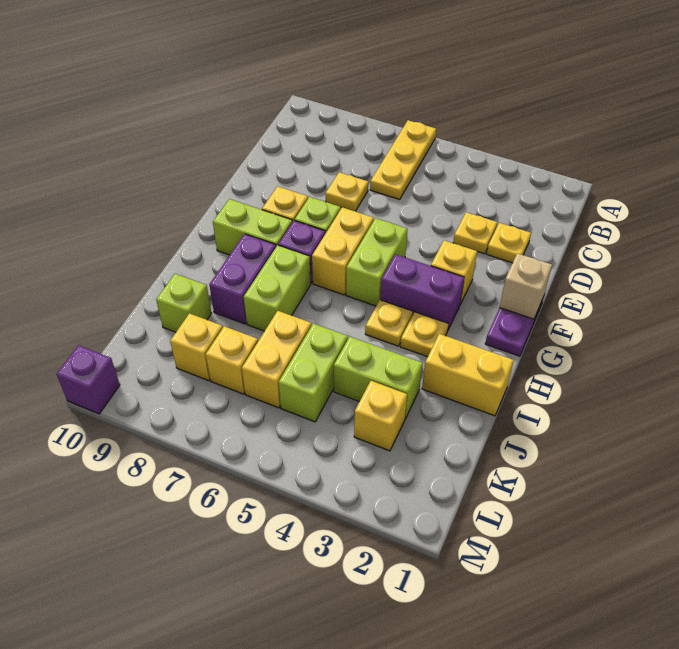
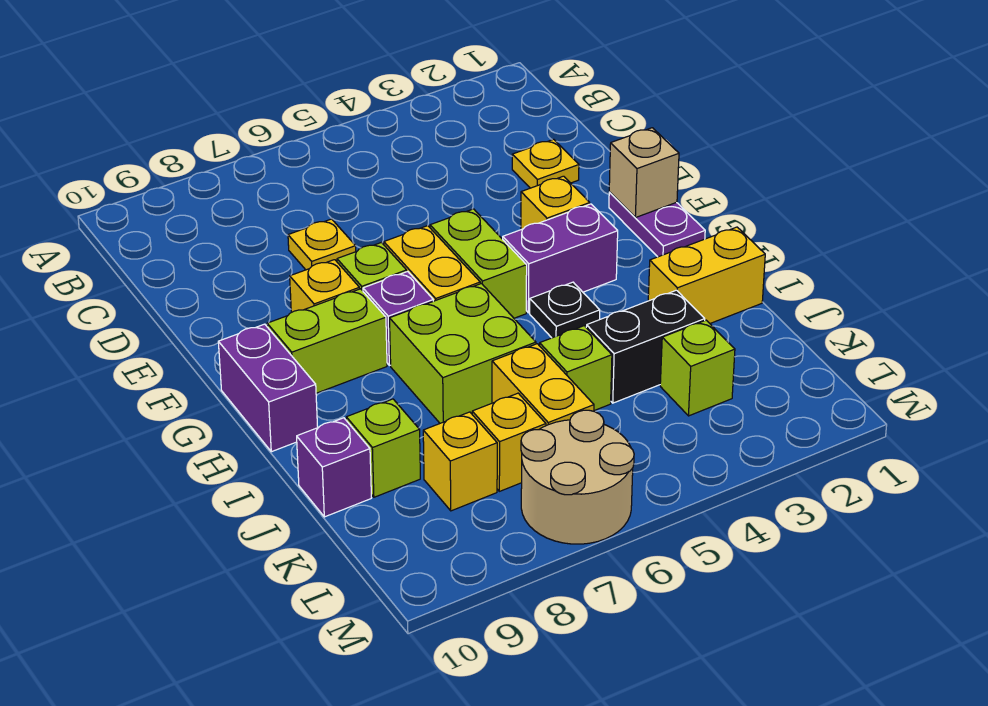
yellow plate A6:C6 level 1 -> none
yellow plate D3 level 1 -> none
yellow plate H3 level 1 -> none
yellow plate H4 level 1 -> black plate H4 level 1
lime brick H7:I7 level 1 -> lime brick H6:I7 level 1
purple brick H8:I8 level 1 -> purple brick G10:H10 level 1
lime brick J3:J4 level 1 -> black brick J3:J4 level 1
lime brick J5:K5 level 1 -> lime brick J5 level 1
yellow brick K3 level 1 -> lime brick K3 level 1
none -> tan round brick L6:M7 level 1
purple brick M10 level 1 -> purple brick J10 level 1

